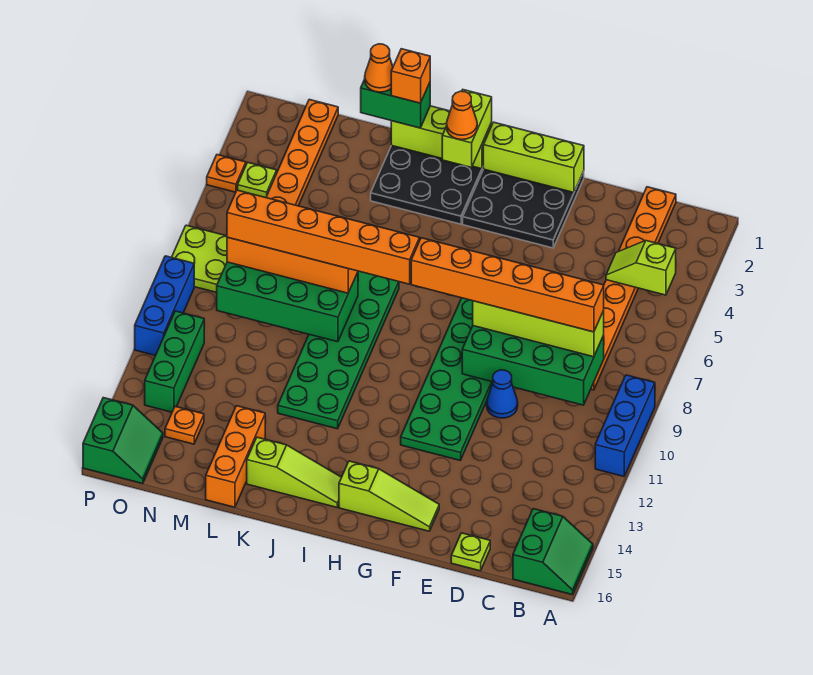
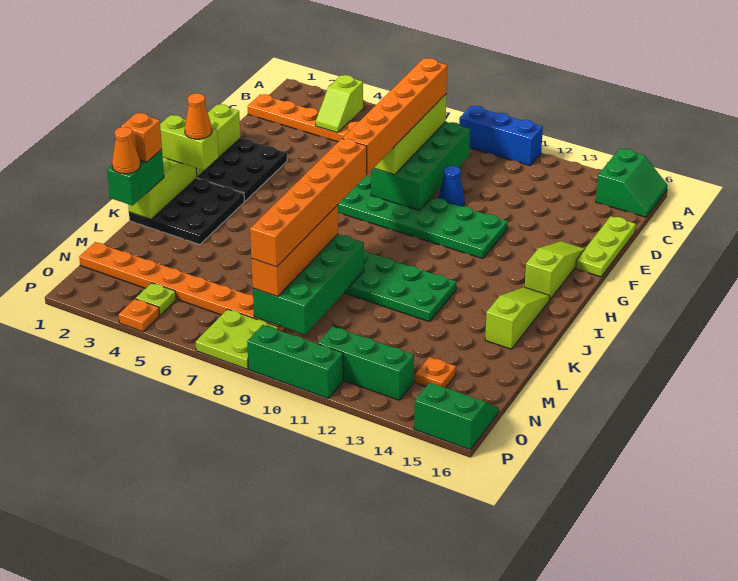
green slope A15:B16 level 1 top B -> green slope A15:B16 level 1 top 15
lime plate D16 level 1 -> lime plate D16:F16 level 1
orange brick L14:L16 level 1 -> none
blue brick P9:P11 level 1 -> green brick P9:P11 level 1

